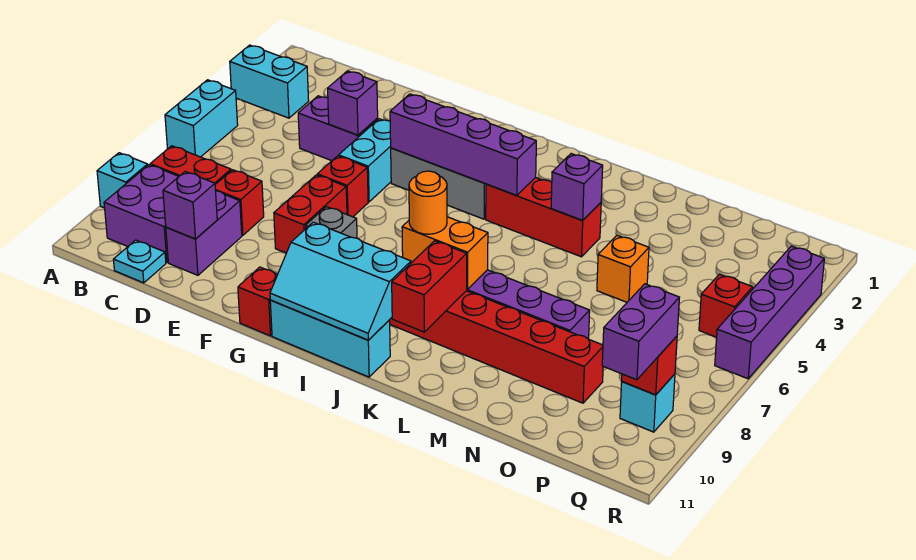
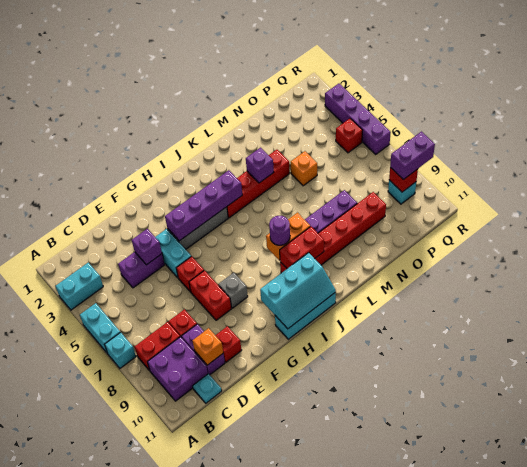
cyan brick A9 level 1 -> cyan brick A7 level 1
purple brick D10 level 2 -> orange brick D10 level 2
red brick G11 level 1 -> red brick E10 level 1
red brick J4:L4 level 1 -> red brick J4:M4 level 1
orange round brick J8 level 3 -> purple round brick J8 level 3
red brick K9:K10 level 2 -> red brick J9:K9 level 2
purple brick Q9:Q10 level 3 -> purple brick Q9:R9 level 3

